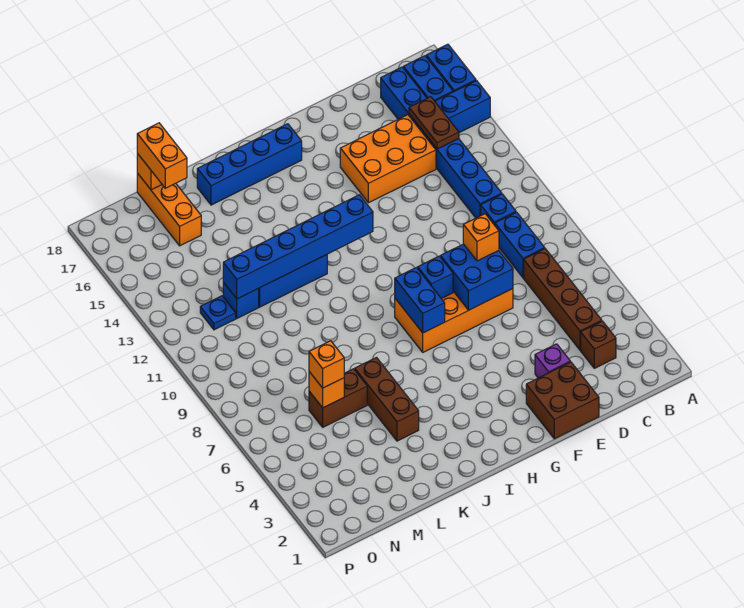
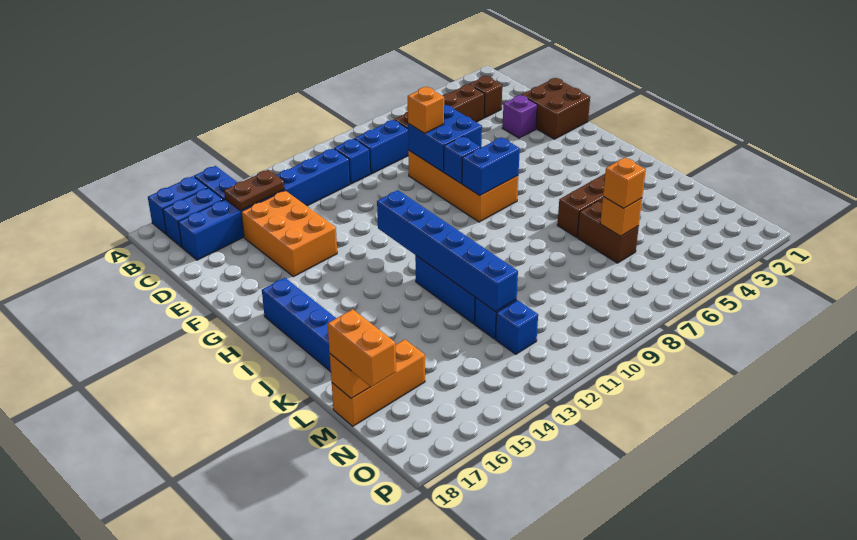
orange brick M17:M18 level 3 -> orange brick M18:N18 level 3
blue plate N12 level 1 -> blue brick N12 level 1

